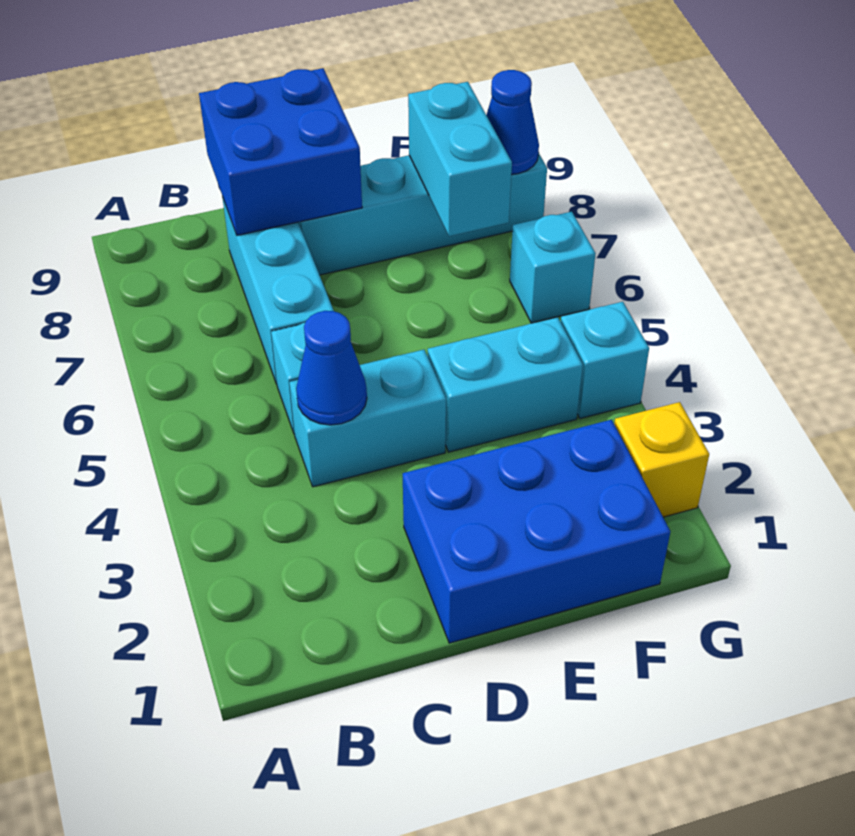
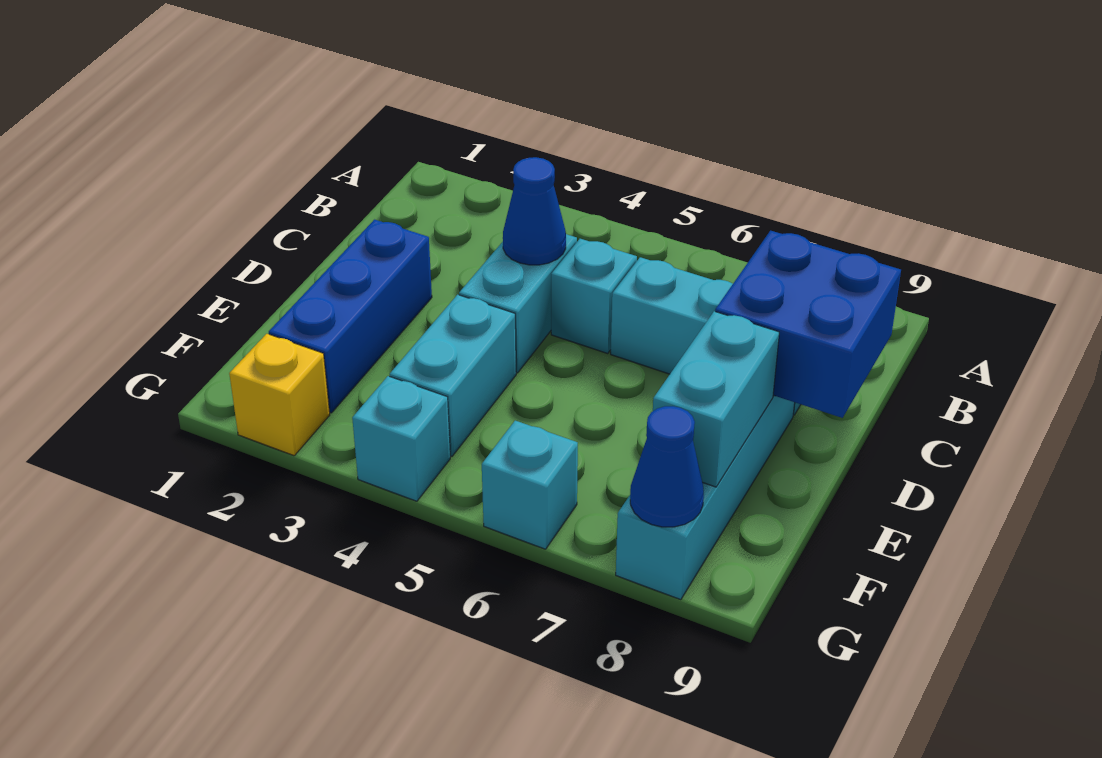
blue brick D1:F2 level 1 -> blue brick D2:F2 level 1
cyan brick F7:F8 level 2 -> cyan brick E8:F8 level 2

